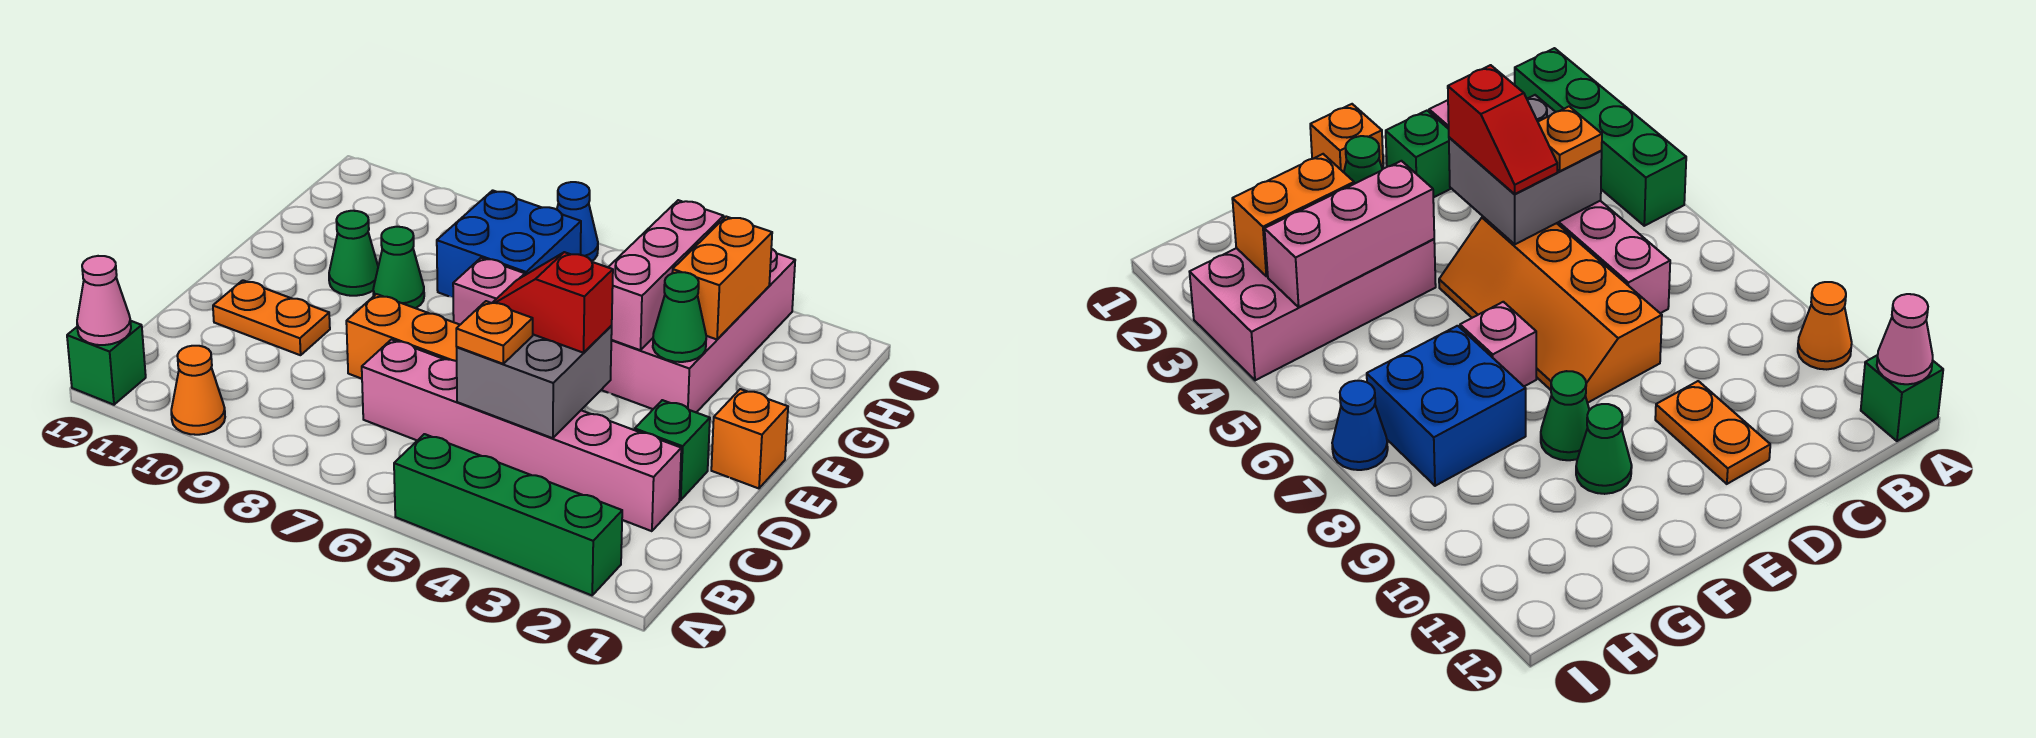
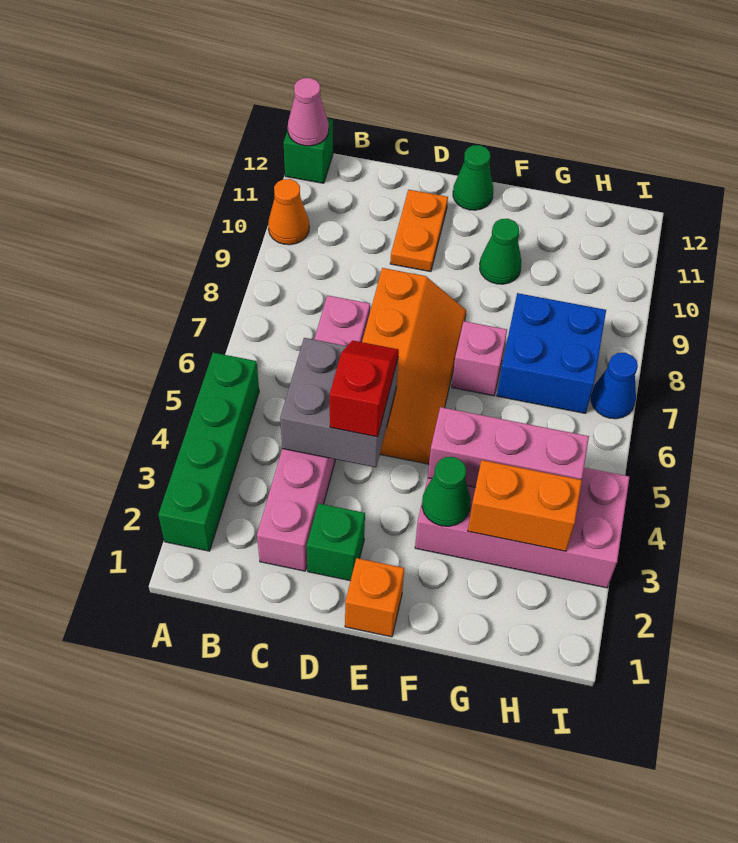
orange plate C5 level 3 -> none
green cone F9 level 1 -> green cone E12 level 1

